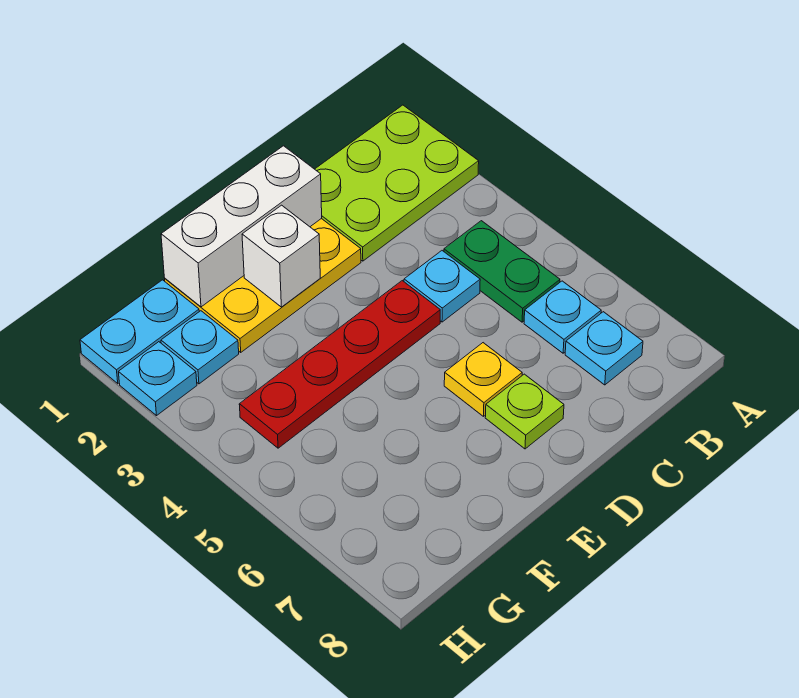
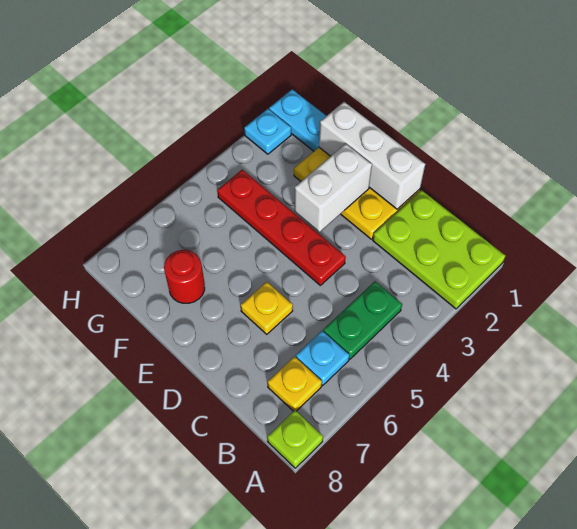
cyan plate B7 level 1 -> yellow plate B7 level 1
cyan plate C4 level 1 -> none
lime plate D7 level 1 -> lime plate A8 level 1
white brick E2 level 2 -> white brick E2:E3 level 2
none -> red round brick F7 level 1
cyan plate G2 level 1 -> none

